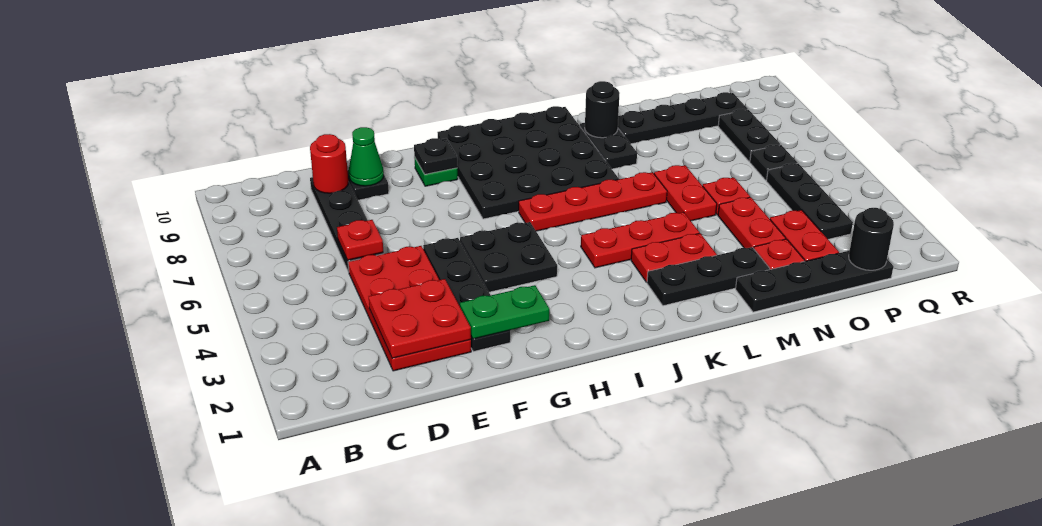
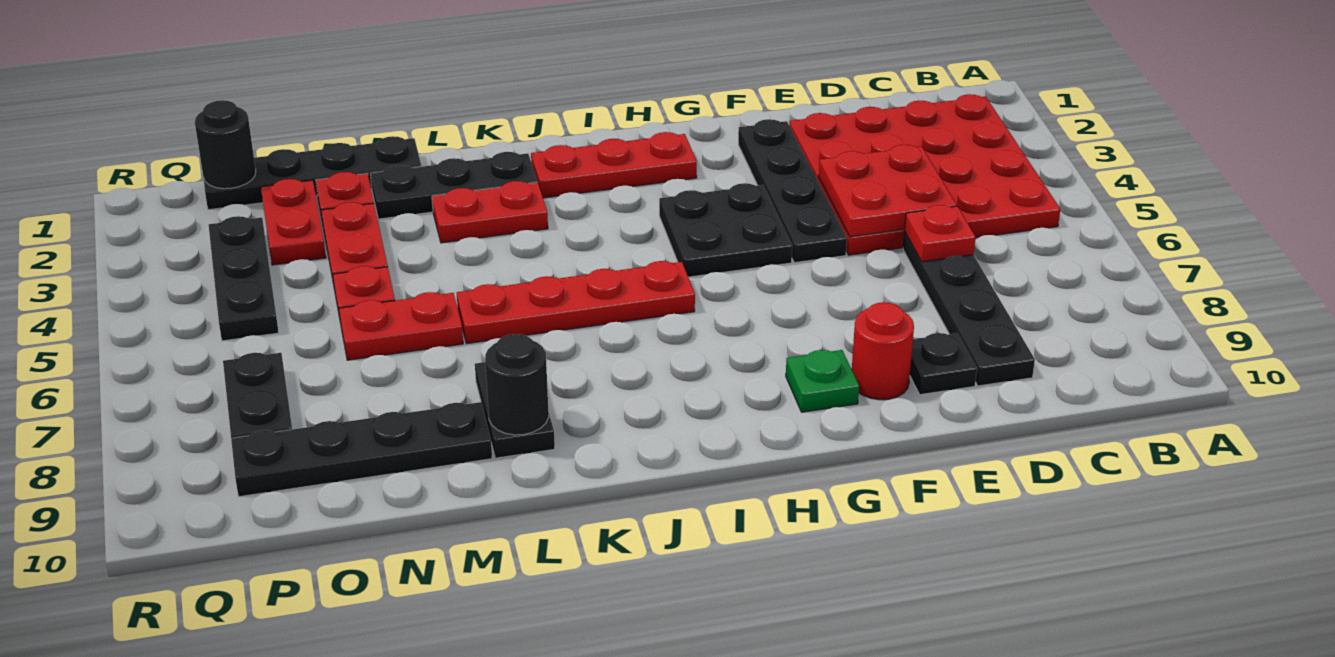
red plate D2:E5 level 1 -> red plate B2:E5 level 1
red plate D2:E3 level 2 -> red plate D4:E5 level 2
red round brick D9 level 2 -> red round brick F9 level 1
green cone E9 level 2 -> none
green plate F2:G2 level 2 -> none
black plate G9 level 2 -> none
black plate H7:K10 level 1 -> none
red plate J4:L4 level 1 -> red plate H2:J2 level 1
red plate M5:M6 level 1 -> red plate M6:N6 level 1
black plate P6 level 1 -> none

